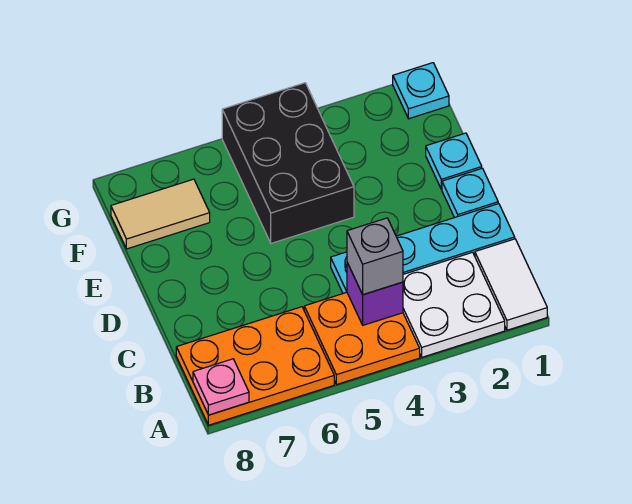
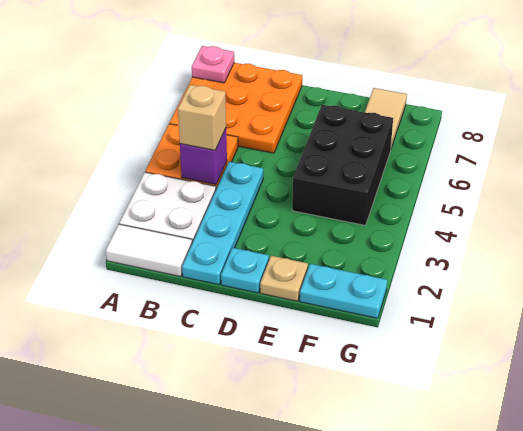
orange plate A6:B8 level 1 -> orange plate A6:C8 level 1
grey brick B4 level 3 -> tan brick B4 level 3
cyan plate E1 level 1 -> tan plate E1 level 1
black brick E4:G5 level 1 -> black brick E4:F6 level 1
cyan plate G1 level 1 -> cyan plate F1:G1 level 1

